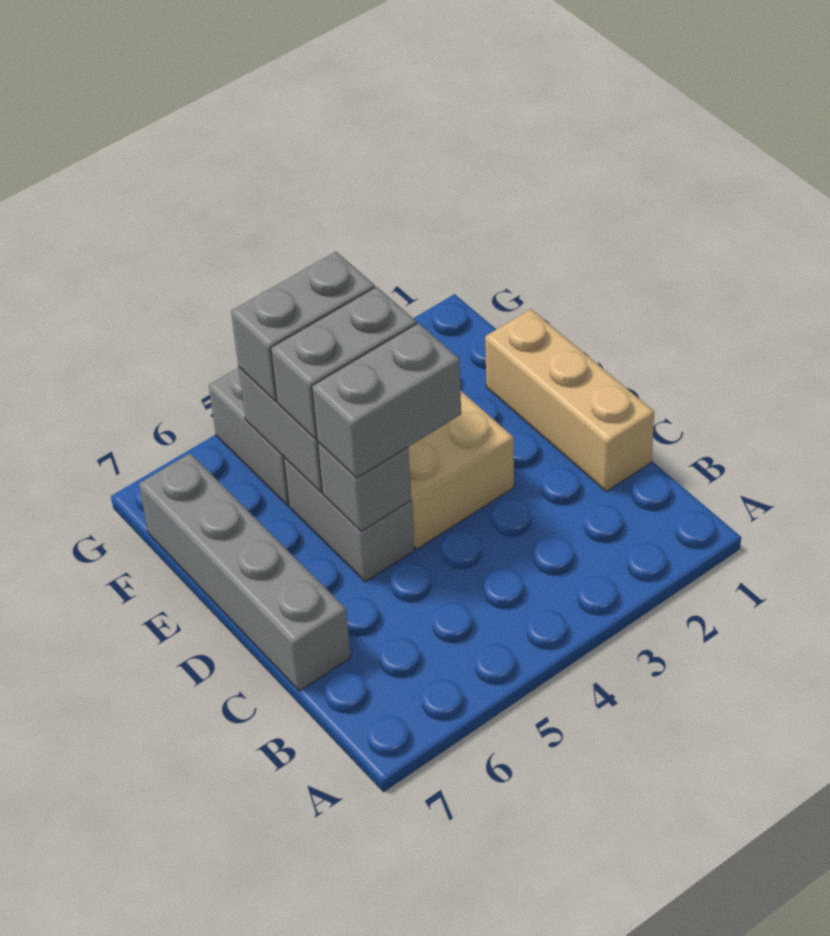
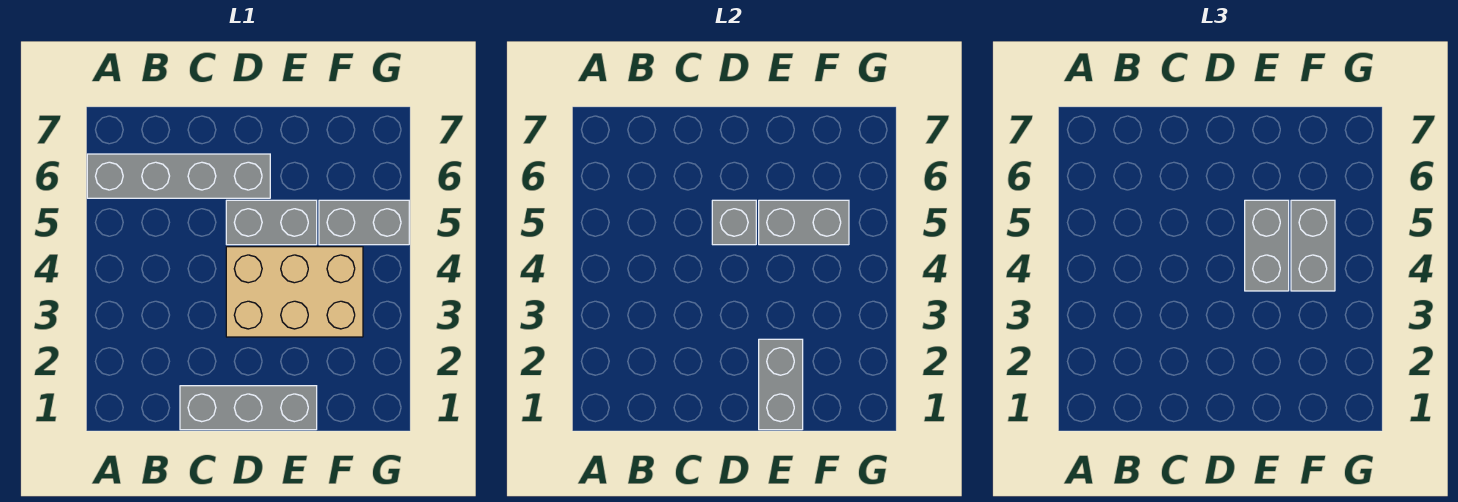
tan brick C1:E1 level 1 -> grey brick C1:E1 level 1
grey brick C7:F7 level 1 -> grey brick A6:D6 level 1
grey brick D4:D5 level 3 -> grey brick E1:E2 level 2

